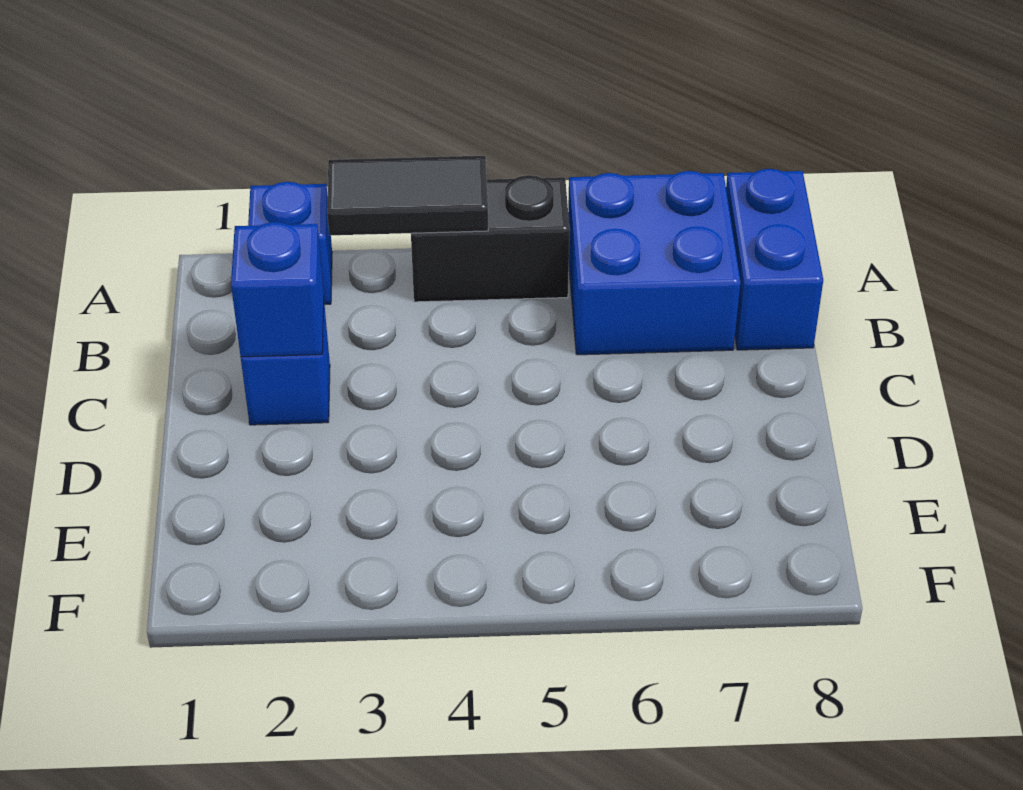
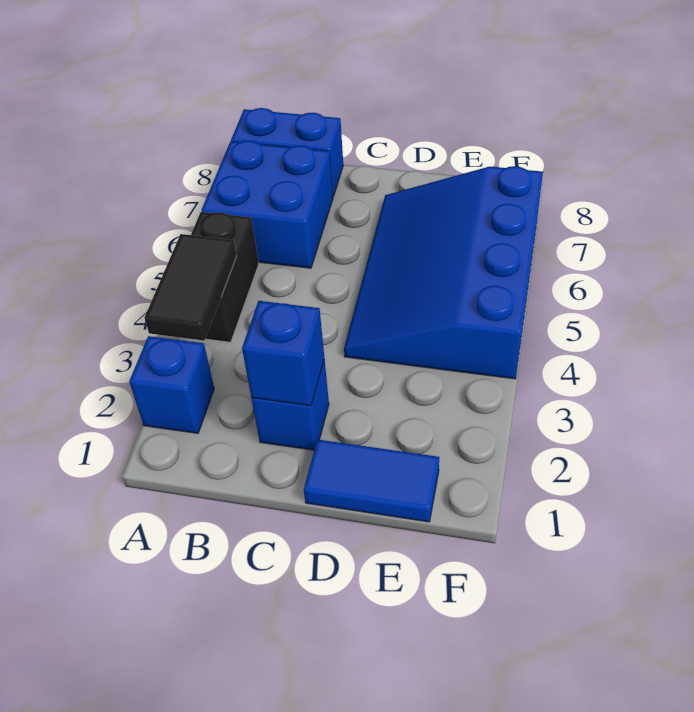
none -> blue tile D1:E1 level 1
none -> blue slope D4:F7 level 1 top F

